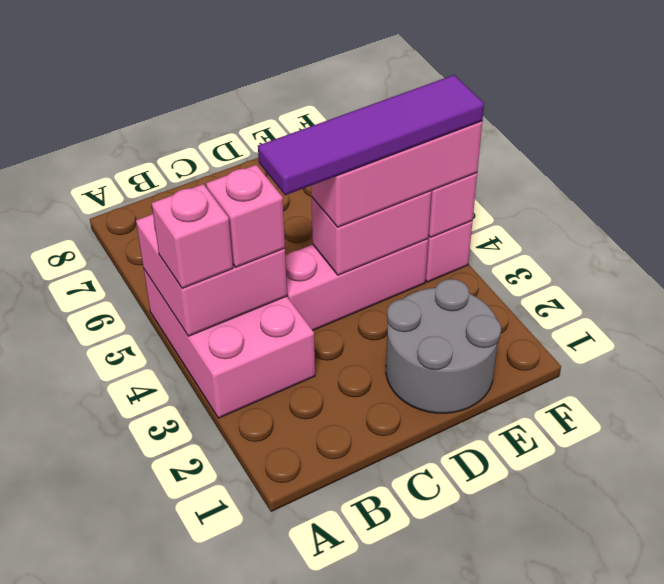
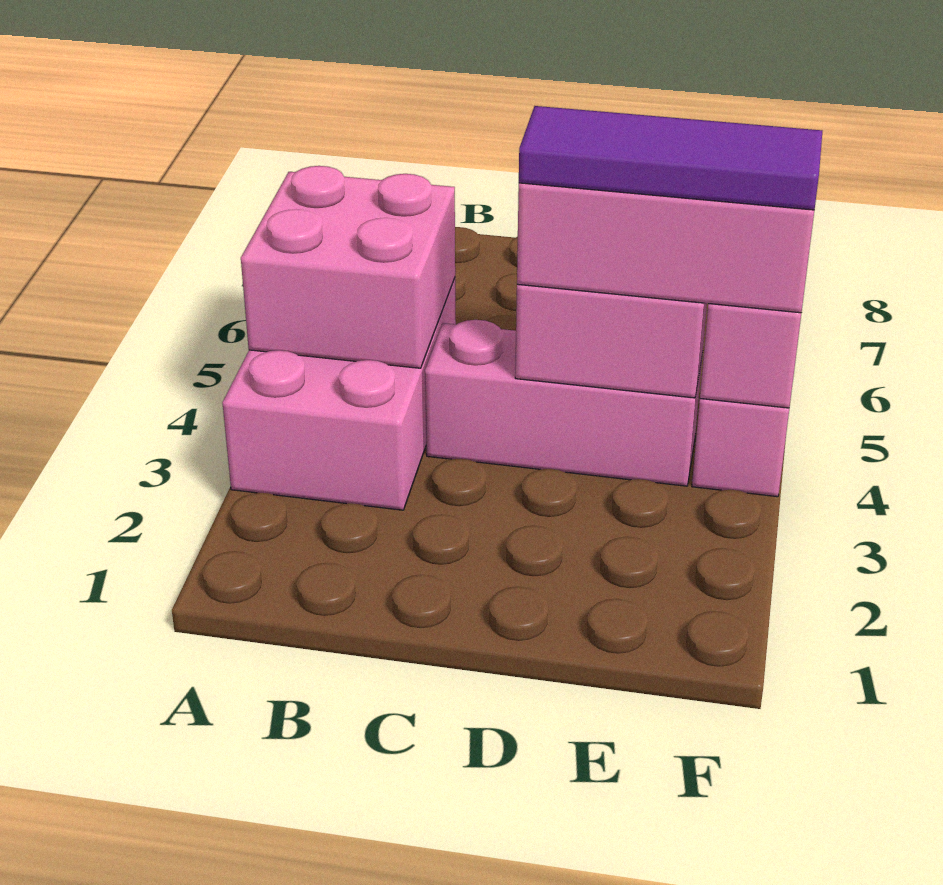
pink brick A4 level 3 -> none
pink brick B4 level 3 -> none
purple tile C4:F4 level 4 -> purple tile D4:F4 level 4
grey round brick D1:E2 level 1 -> none

